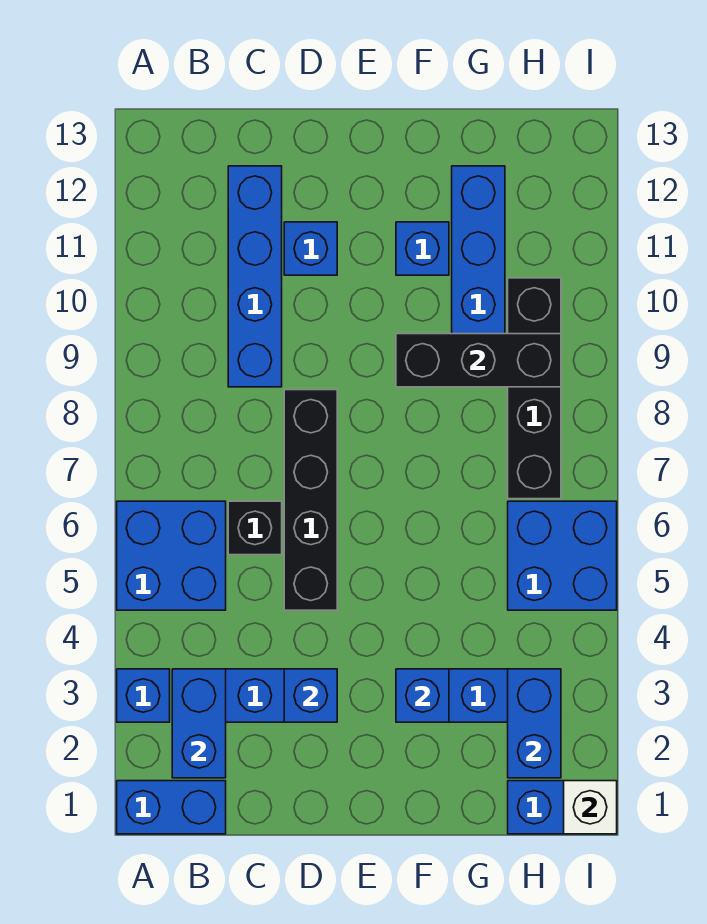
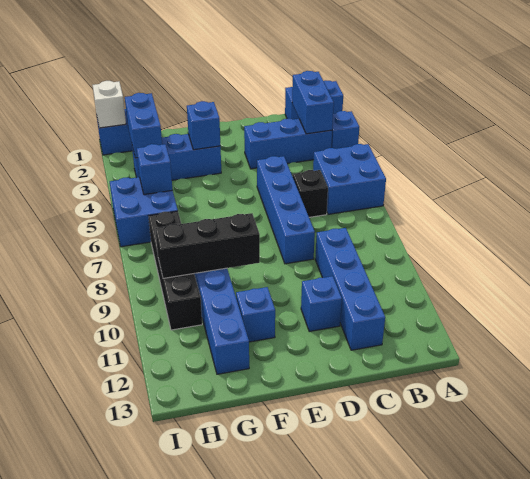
blue brick D3 level 2 -> blue brick H5 level 2
black brick D5:D8 level 1 -> blue brick D5:D8 level 1

